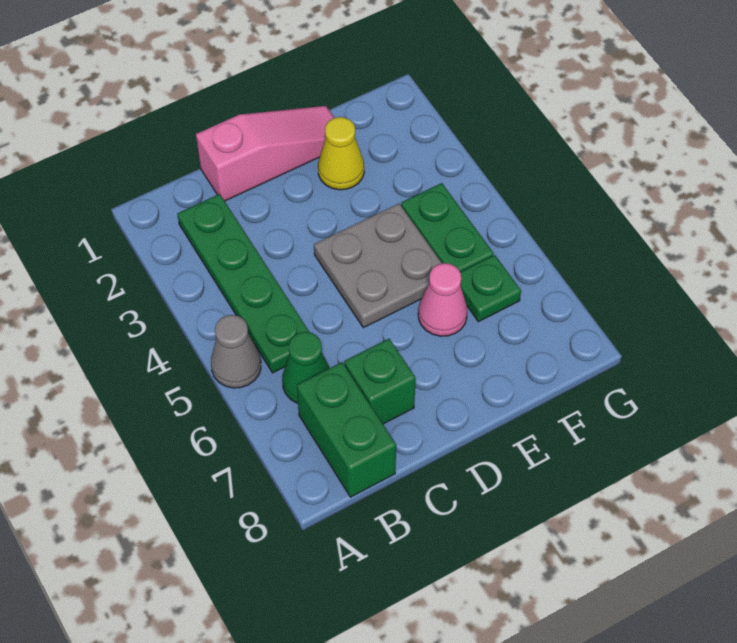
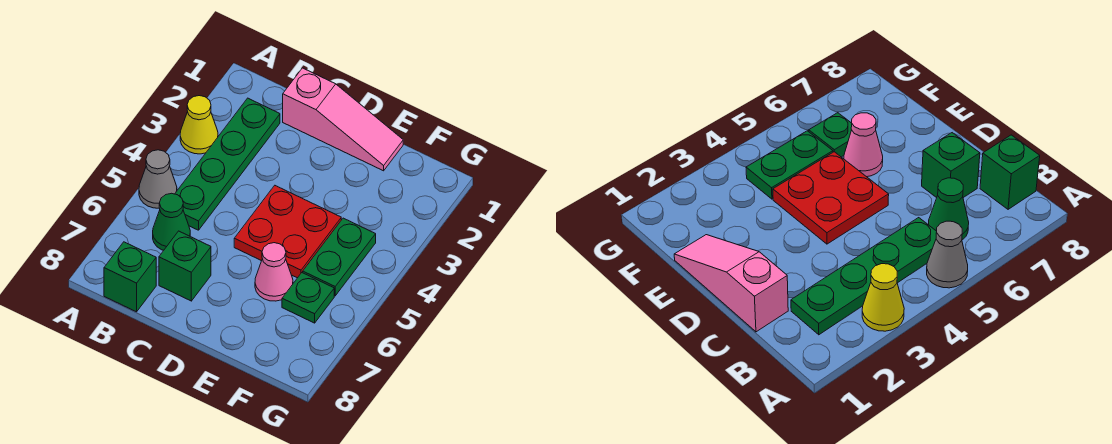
green brick B7:B8 level 1 -> green brick B8 level 1
grey plate D4:E5 level 1 -> red plate D4:E5 level 1
yellow cone E2 level 1 -> yellow cone A3 level 1

